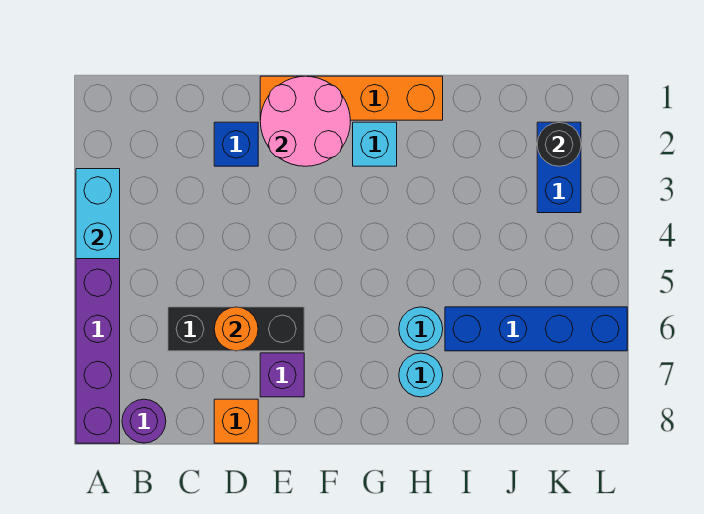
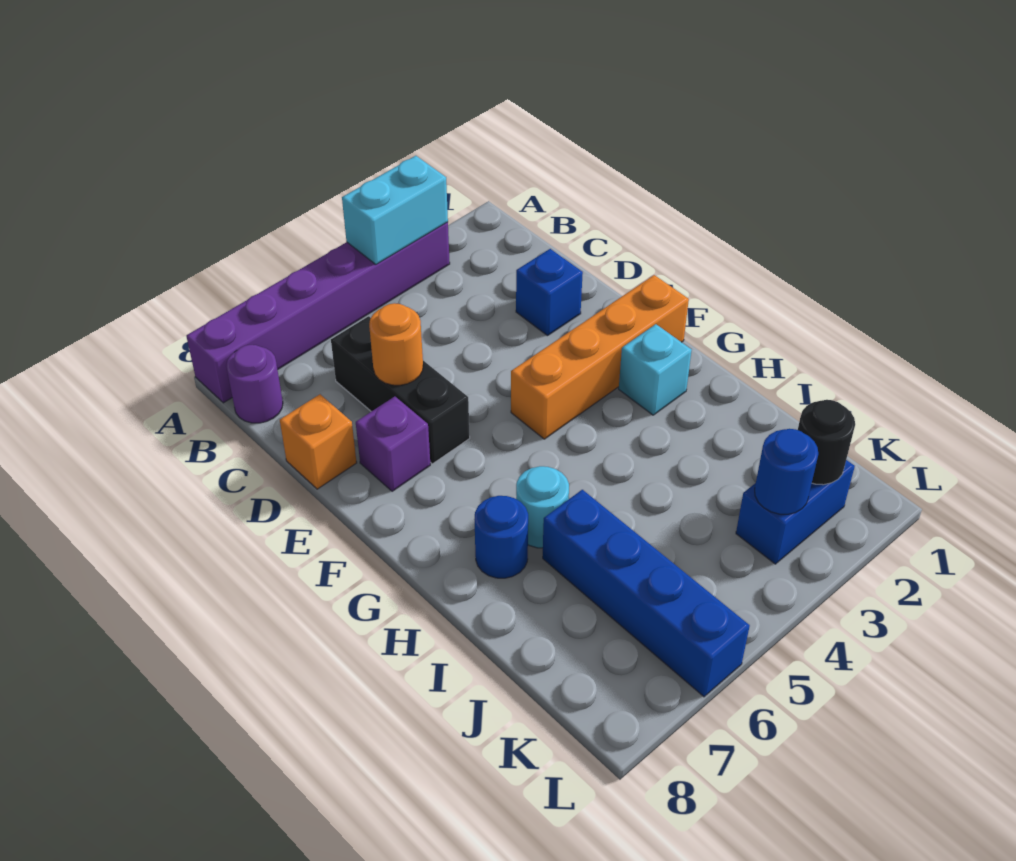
orange brick E1:H1 level 1 -> orange brick F1:F4 level 1
pink round brick E1:F2 level 2 -> none
cyan round brick H7 level 1 -> blue round brick H7 level 1
none -> blue round brick K3 level 2

